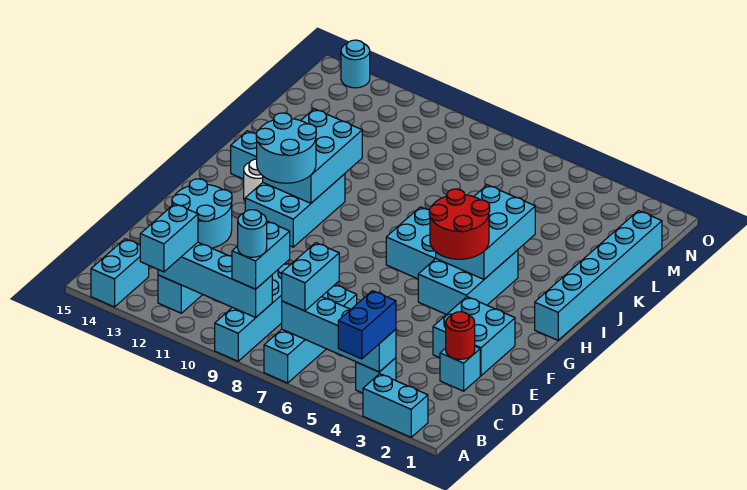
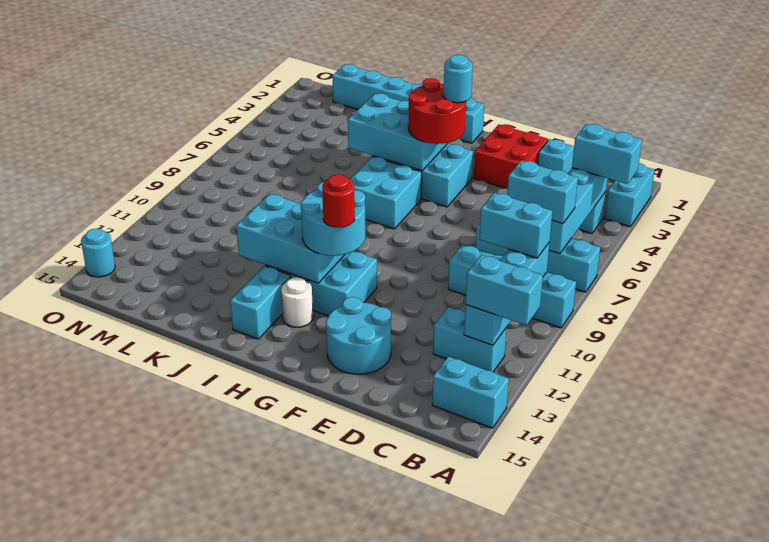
blue brick A4:B4 level 3 -> cyan brick A4:B4 level 3
cyan round brick B9 level 4 -> cyan round brick G4 level 4
red round brick D2 level 2 -> red round brick G12 level 4
cyan brick E2:F3 level 1 -> red brick E2:F3 level 1

